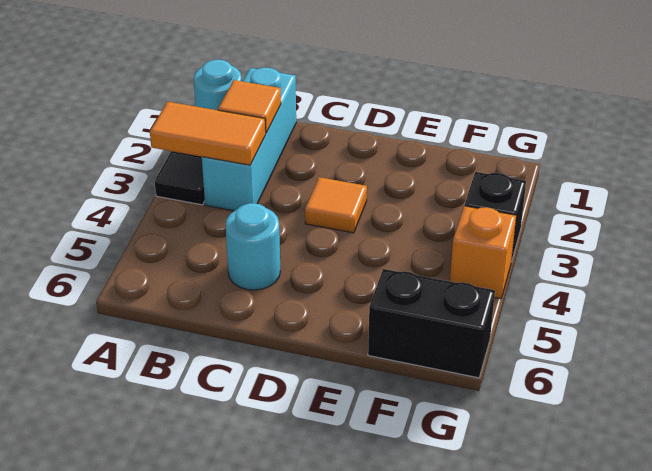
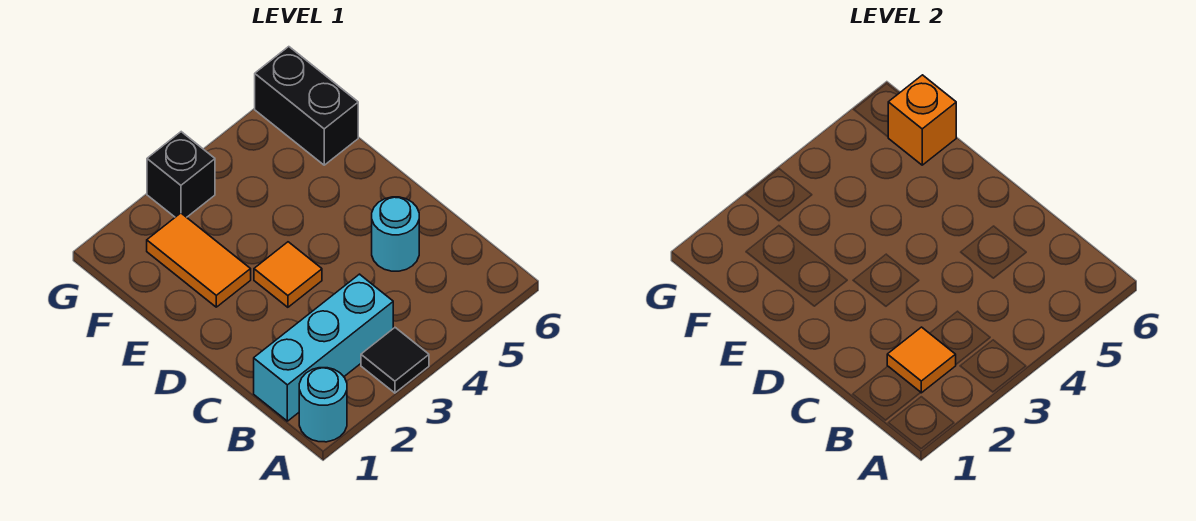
orange tile A3:B3 level 2 -> orange tile E2:F2 level 1
orange brick G4 level 1 -> orange brick F6 level 2

